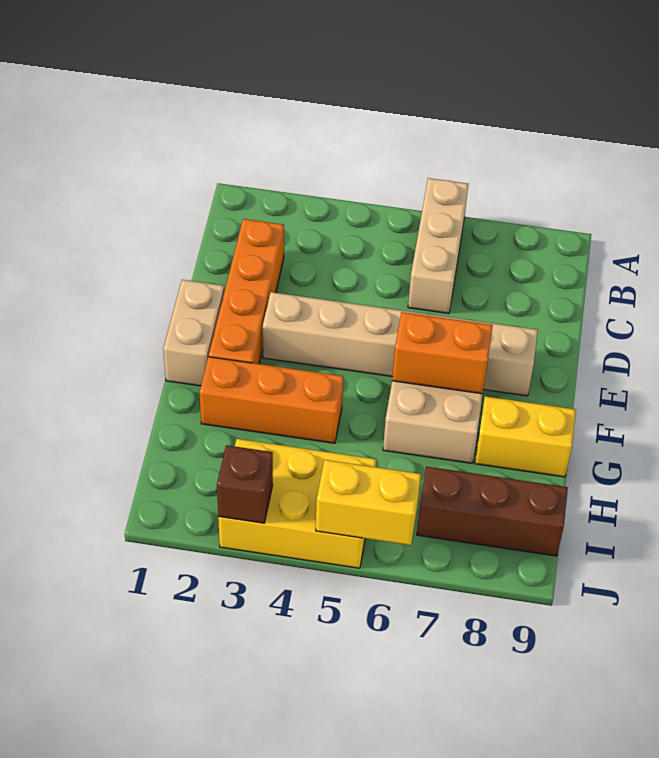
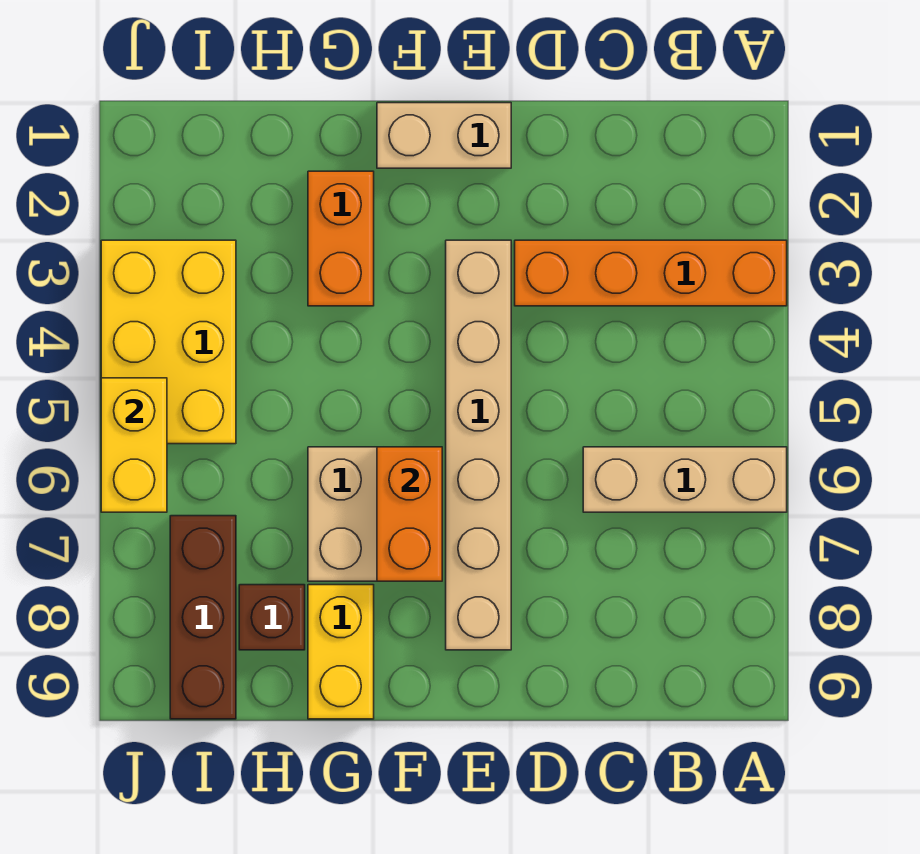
orange brick C2:F2 level 1 -> orange brick A3:D3 level 1
orange brick G2:G4 level 1 -> orange brick G2:G3 level 1
brown brick J3 level 2 -> brown brick H8 level 1

